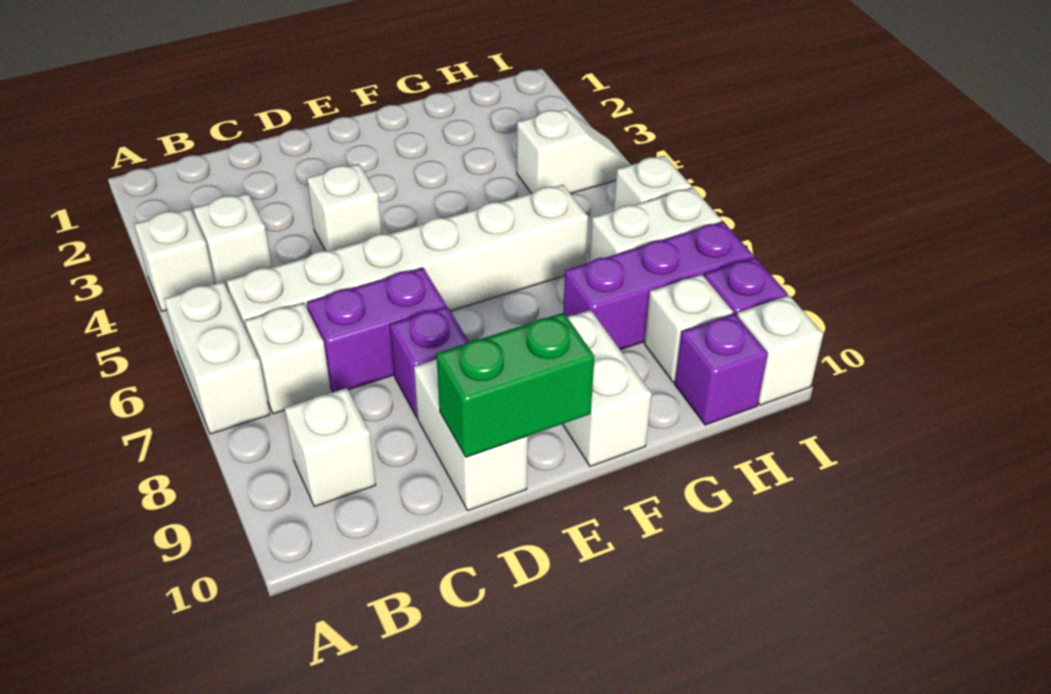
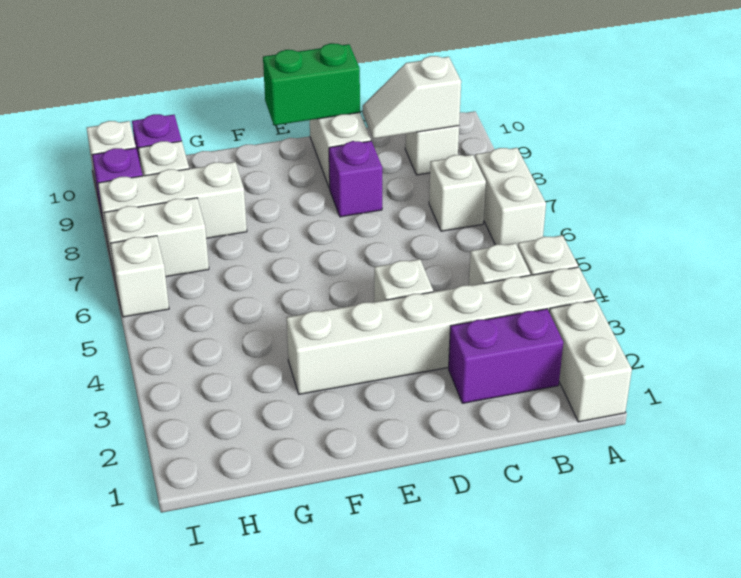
white brick B6:G6 level 1 -> white brick A3:F3 level 1
purple brick C7:D7 level 1 -> purple brick B2:C2 level 1
white brick F9:F10 level 1 -> white brick A1:A2 level 1
purple brick G8:I8 level 1 -> white brick G8:I8 level 1
white slope H4:I4 level 1 top H -> white slope B9:C9 level 2 top B

